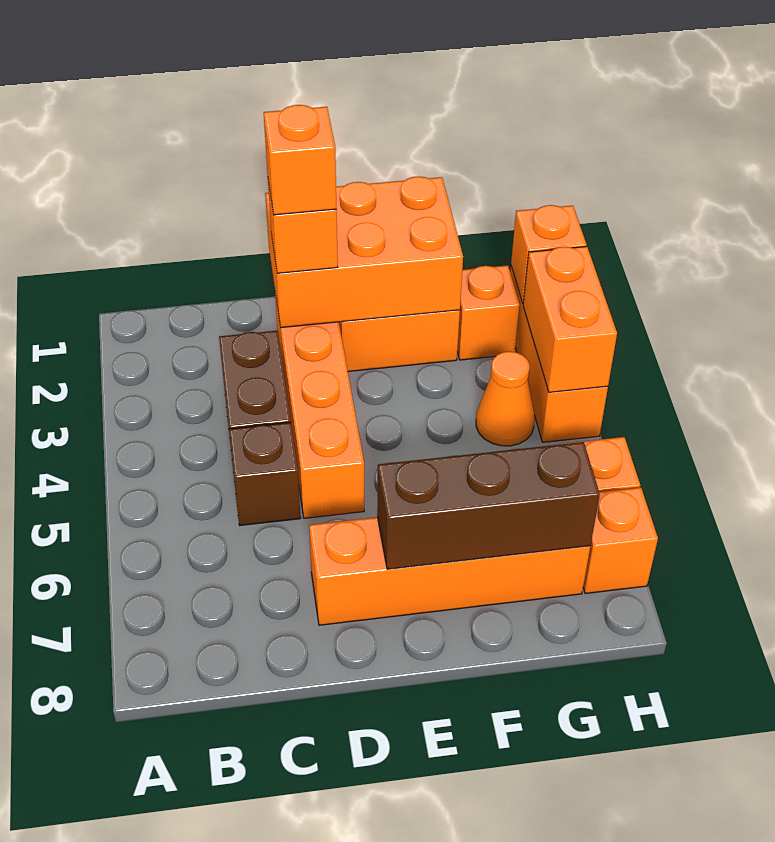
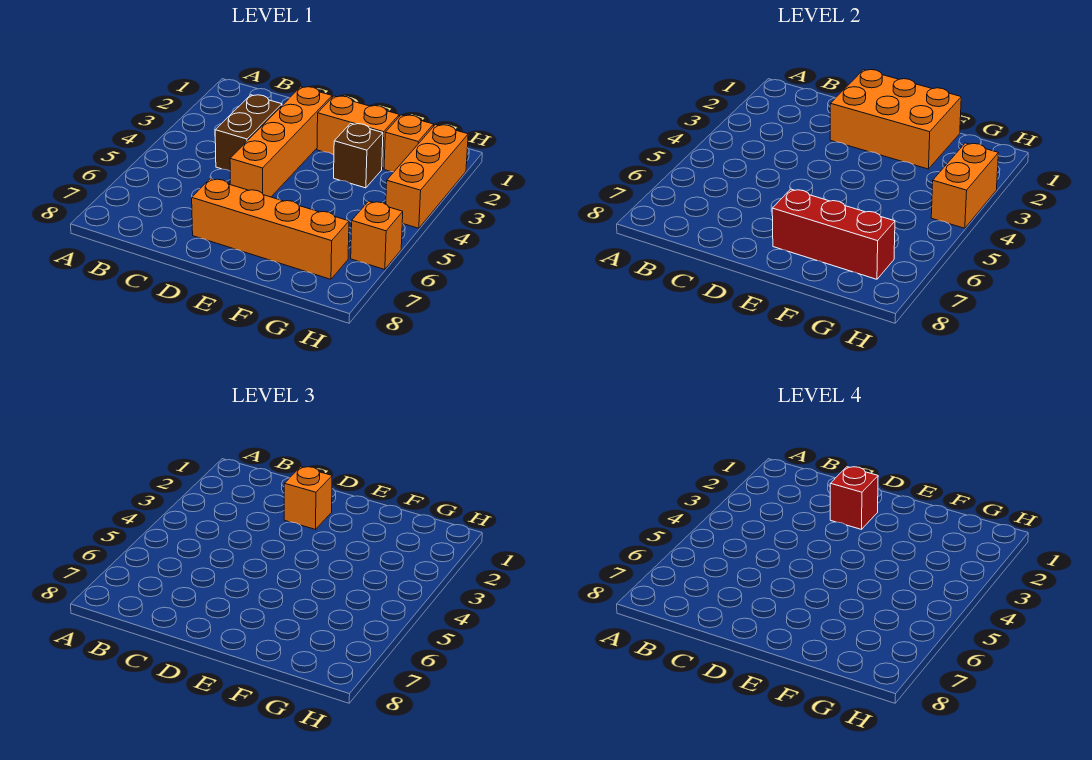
brown brick C5 level 1 -> brown brick F3 level 1
orange brick D2 level 4 -> red brick D2 level 4
brown brick E7:G7 level 2 -> red brick E7:G7 level 2
orange cone G4 level 1 -> none
orange brick H2 level 2 -> none
orange brick H7 level 1 -> none

